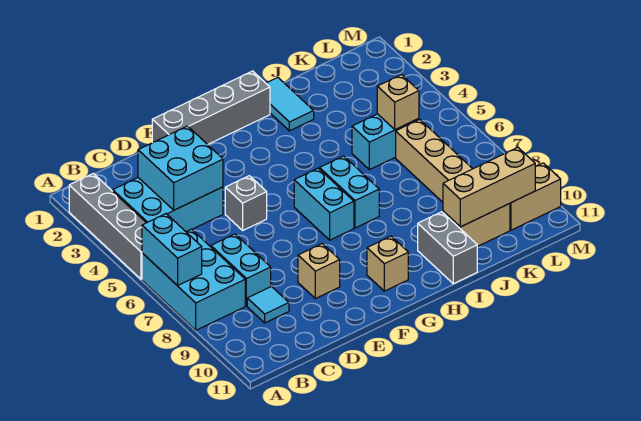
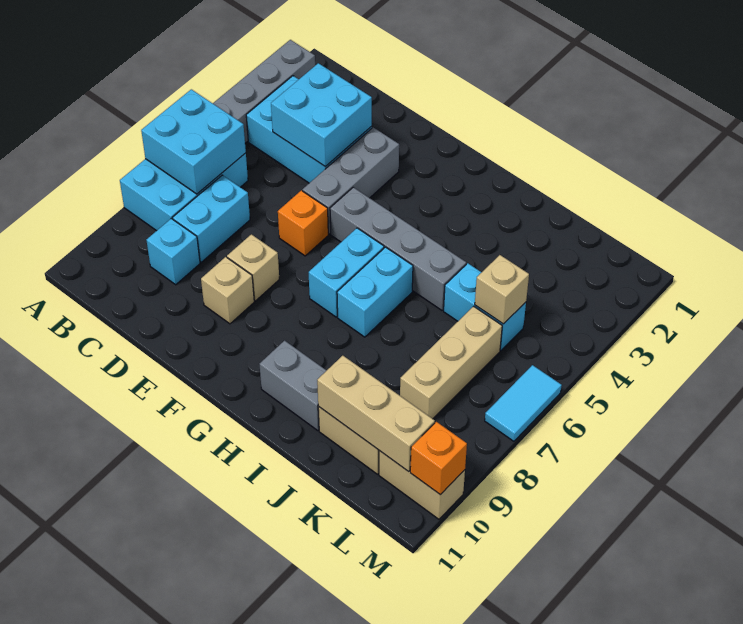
cyan brick A6:A7 level 2 -> cyan brick A6:B7 level 2
cyan tile C9 level 1 -> cyan brick C9 level 1
grey brick E1:H1 level 1 -> grey brick F5:I5 level 1
grey brick E5 level 1 -> grey brick E3:E5 level 1
none -> orange brick E6 level 1
tan brick G10 level 1 -> tan brick E8 level 1
cyan tile I1:I2 level 1 -> cyan tile M6:M7 level 1
grey brick I10:I11 level 1 -> grey brick H10:I10 level 1
none -> orange brick M10 level 2

